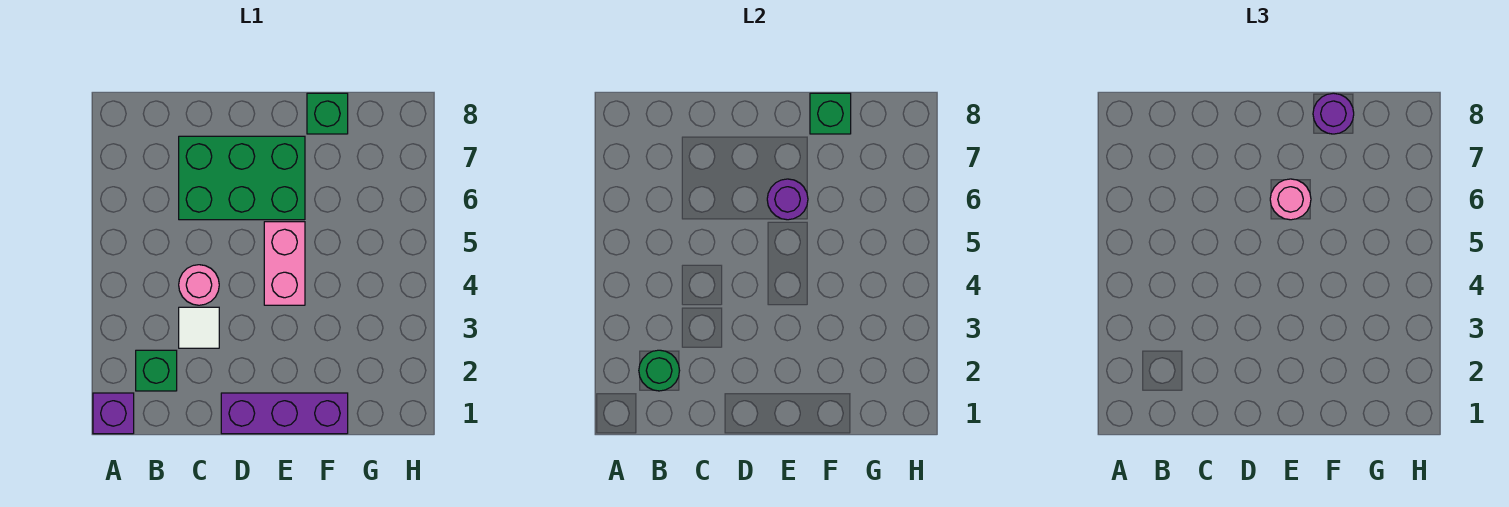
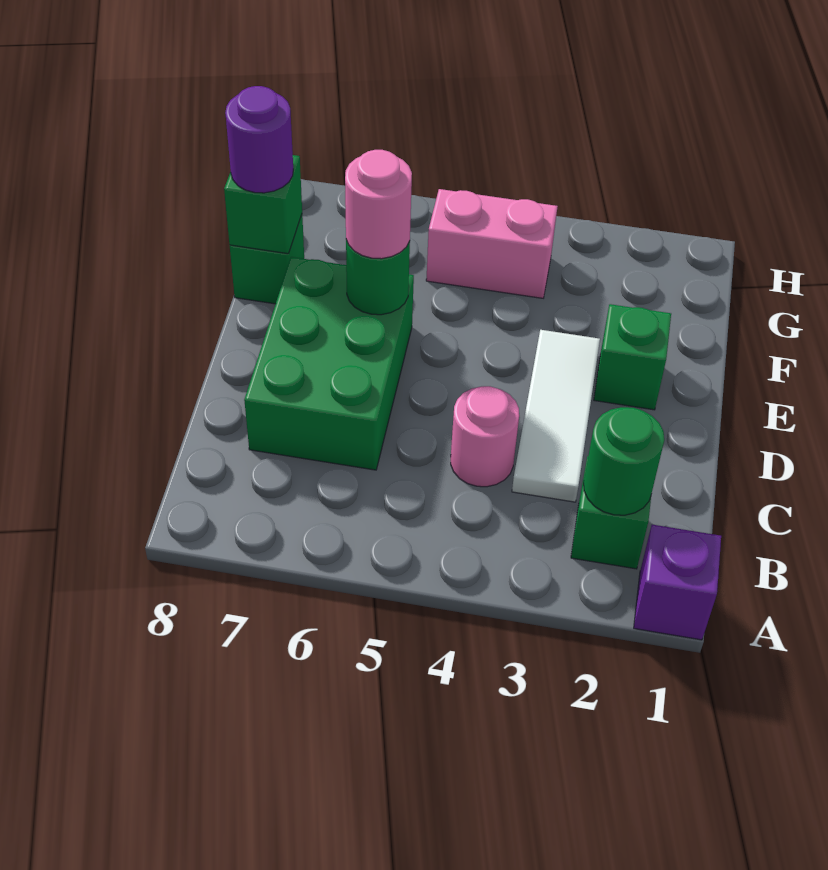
white tile C3 level 1 -> white tile C3:E3 level 1
purple brick D1:F1 level 1 -> none
none -> green brick E2 level 1
pink brick E4:E5 level 1 -> pink brick G4:G5 level 1
purple round brick E6 level 2 -> green round brick E6 level 2

